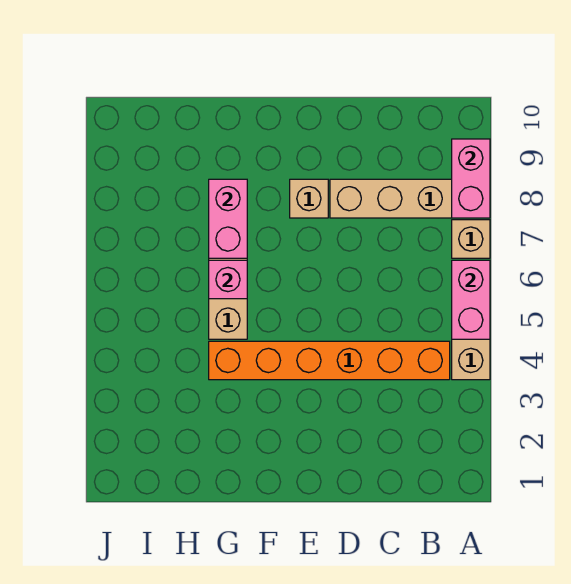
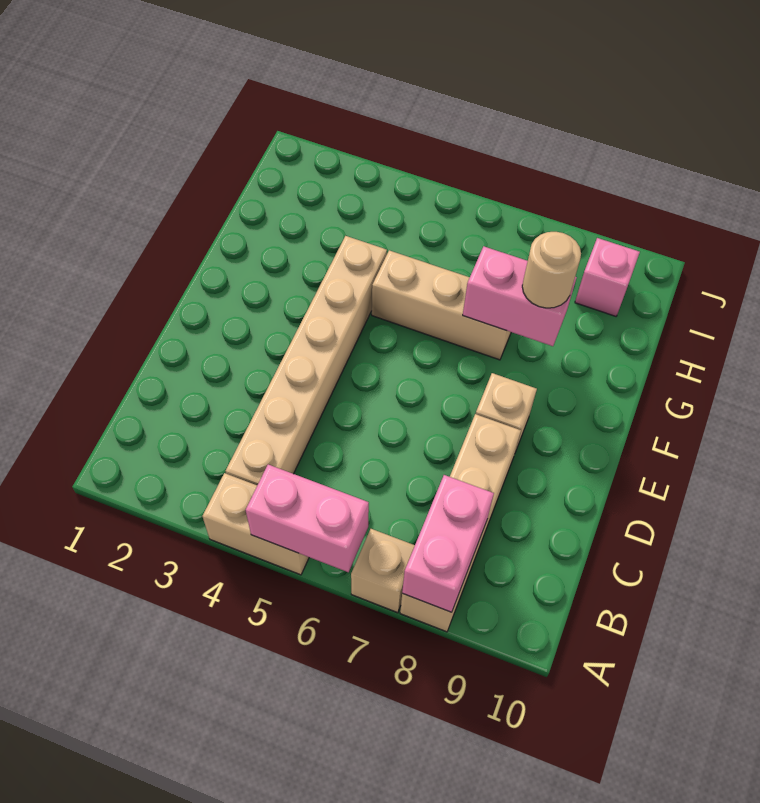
pink brick A8:A9 level 2 -> pink brick A8:B8 level 2
orange brick B4:G4 level 1 -> tan brick B4:G4 level 1
pink brick G6 level 2 -> pink brick I9 level 1
none -> tan round brick G8 level 3

